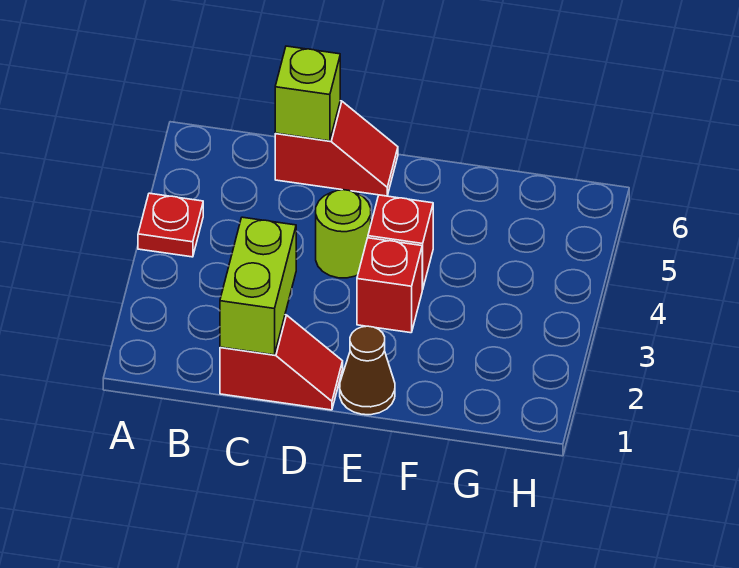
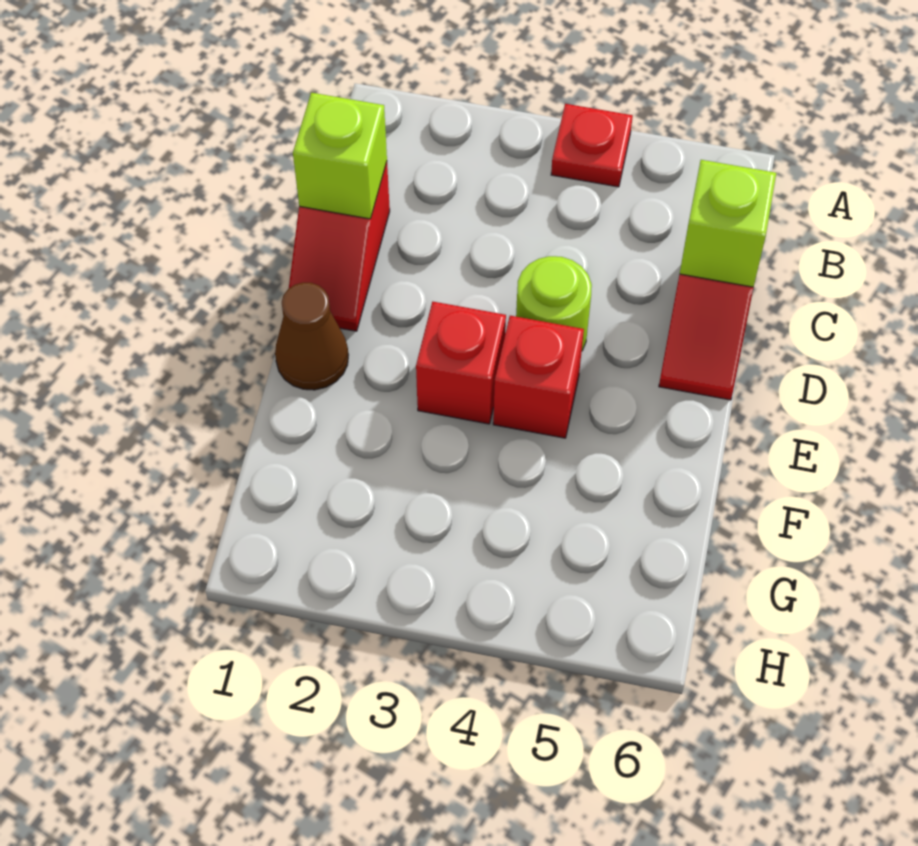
lime brick C1:C2 level 2 -> lime brick C1 level 2

